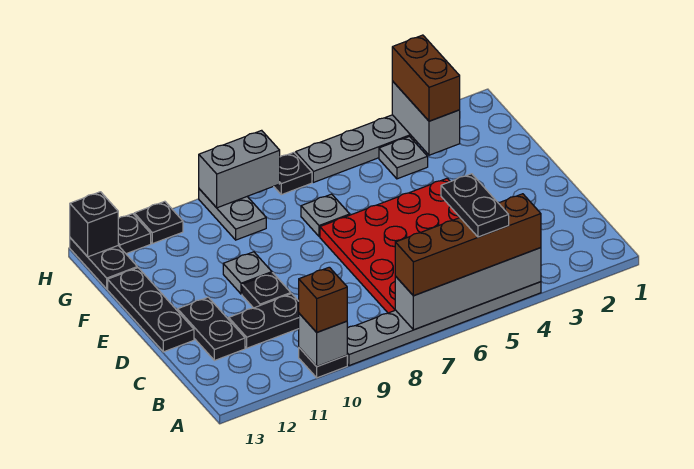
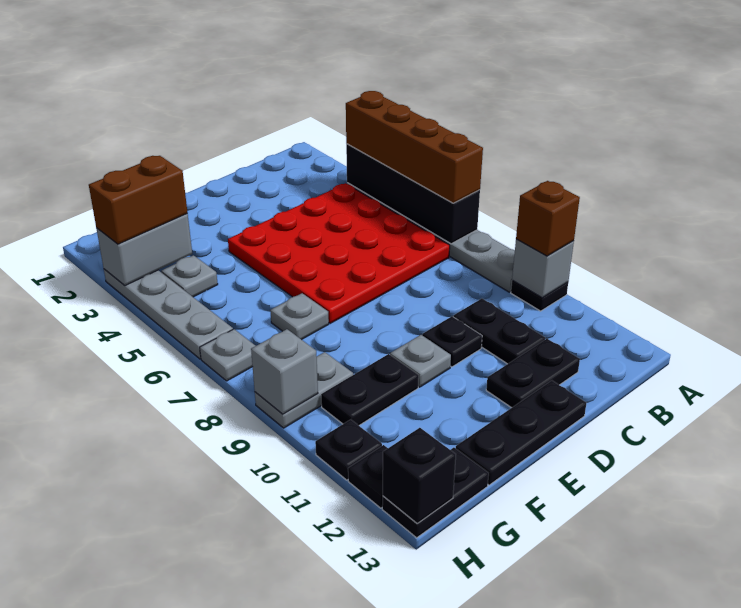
grey brick A4:A7 level 2 -> black brick A4:A7 level 2
black plate A5:B5 level 4 -> black plate F10:G10 level 1
black plate H7 level 1 -> grey plate H7 level 1
grey brick H8:H9 level 2 -> grey brick H9 level 2

